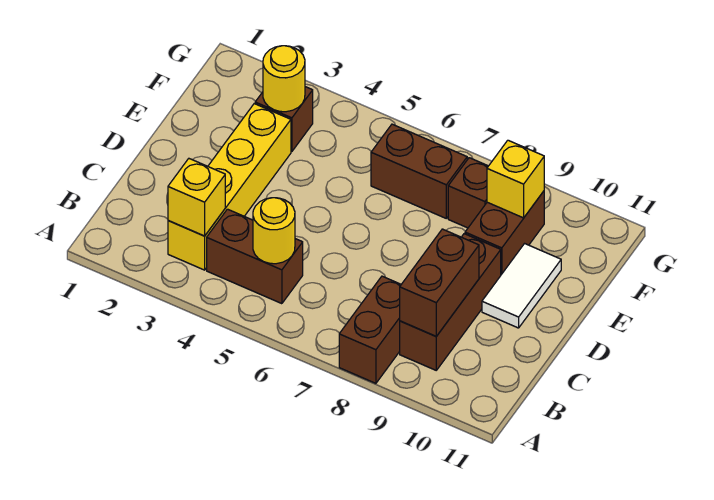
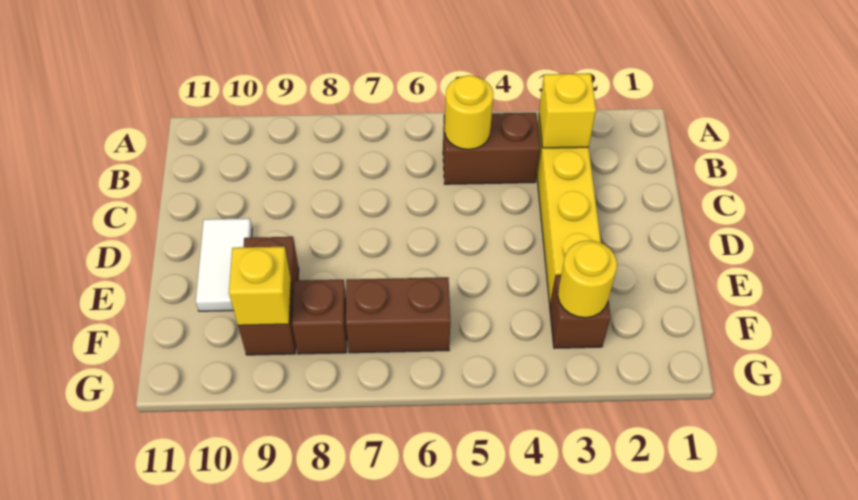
brown brick A8:B8 level 1 -> none
brown brick B9:D9 level 1 -> none
brown brick B9:C9 level 2 -> none

